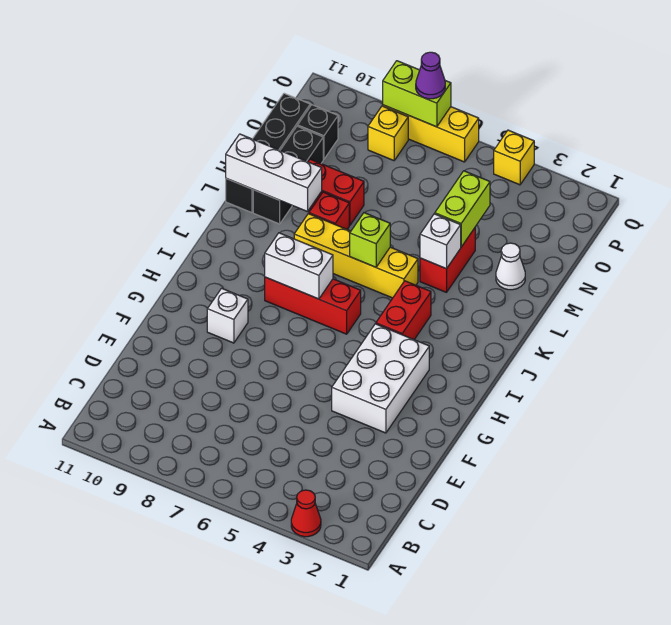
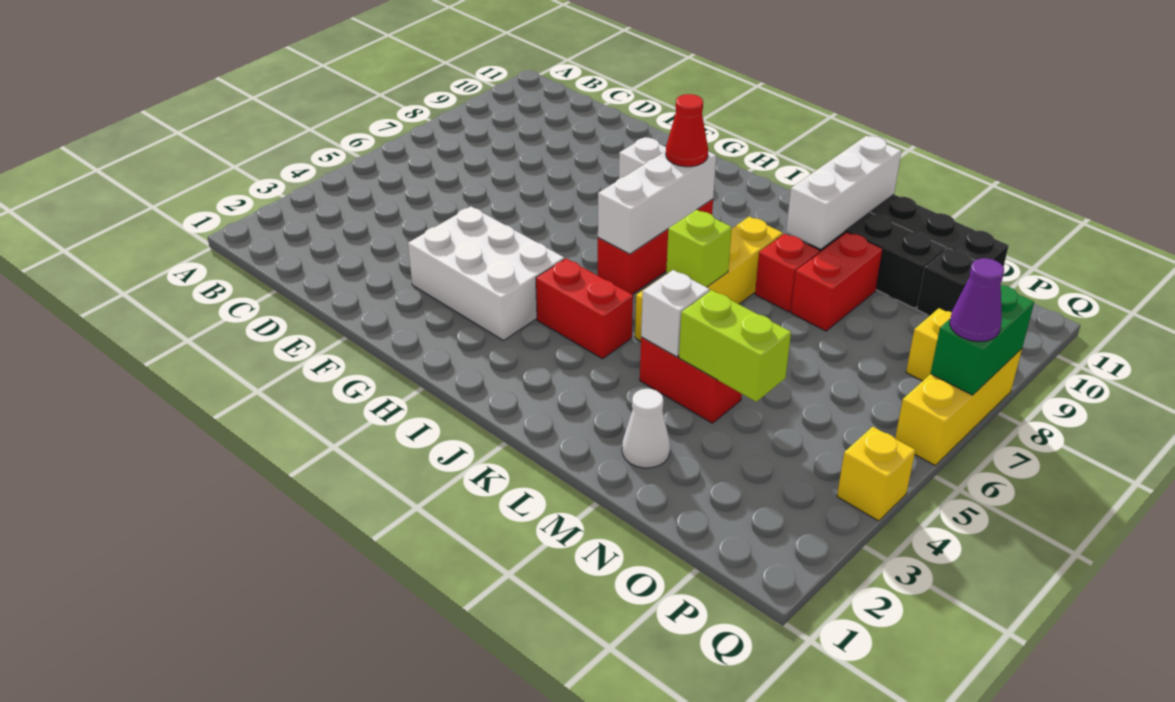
red cone A3 level 1 -> red cone I8 level 3
white brick I7:I8 level 2 -> white brick I6:I8 level 2
lime brick Q7:Q8 level 2 -> green brick Q7:Q8 level 2

